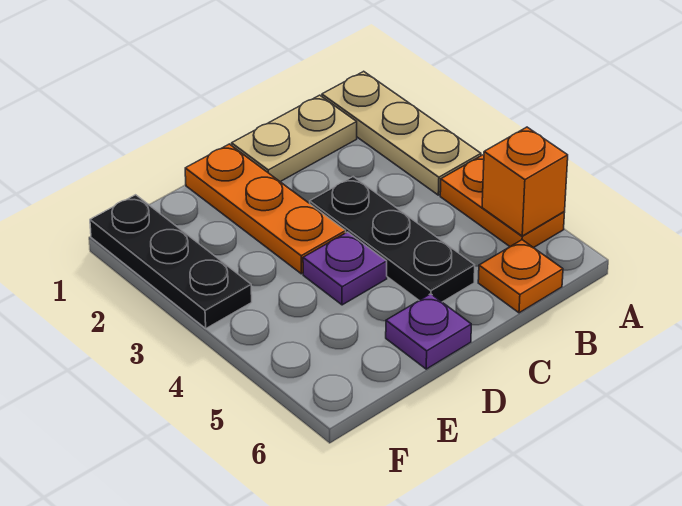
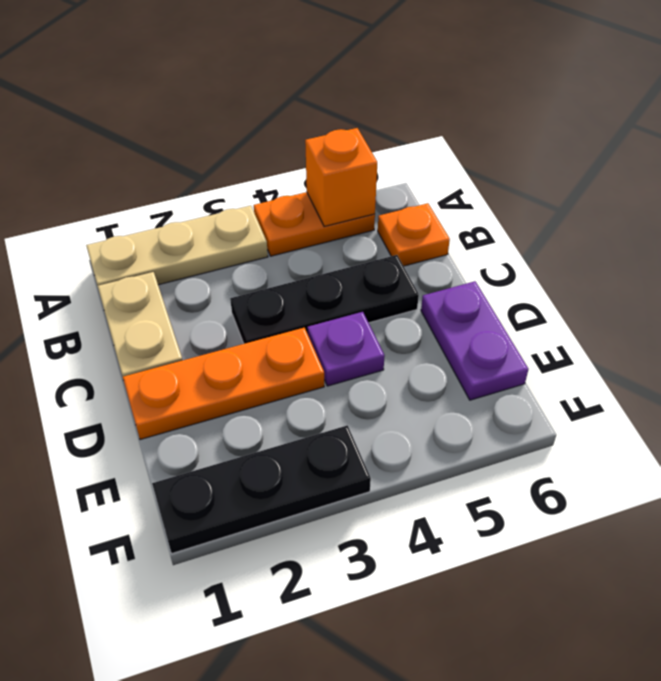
purple plate D6 level 1 -> purple plate D6:E6 level 1

